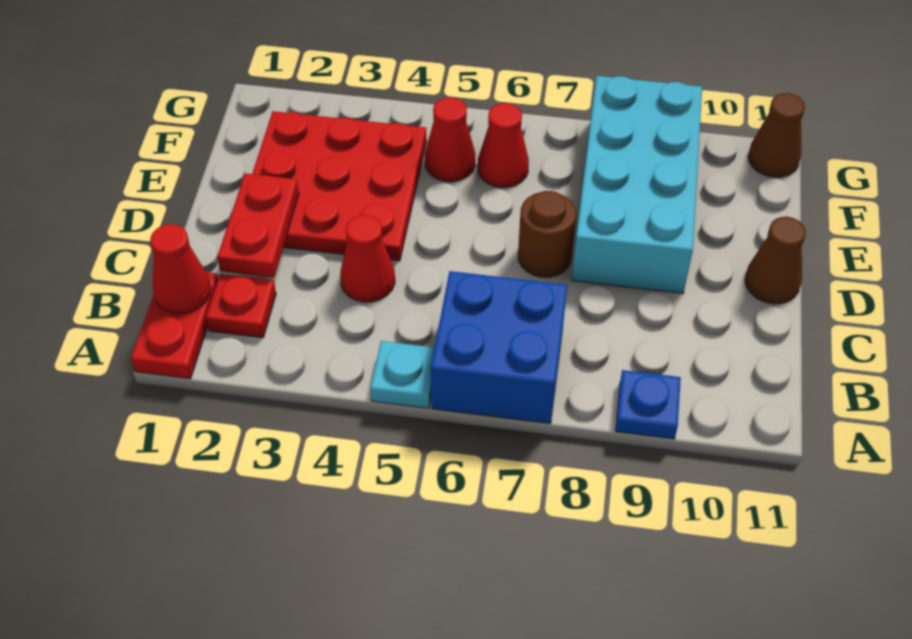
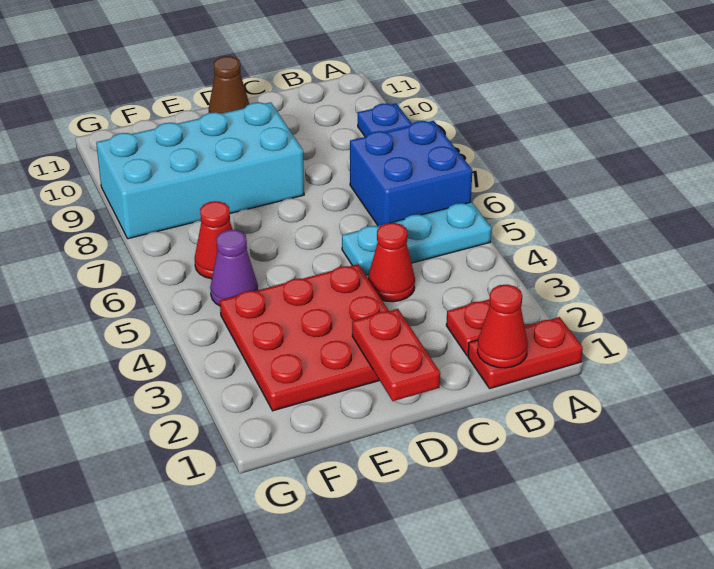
cyan plate A5 level 1 -> cyan plate A5:C5 level 1
red plate C2:D2 level 2 -> red plate D1:D2 level 2
brown round brick D7 level 1 -> none
red cone F5 level 1 -> purple cone F5 level 1
brown cone G11 level 1 -> none

